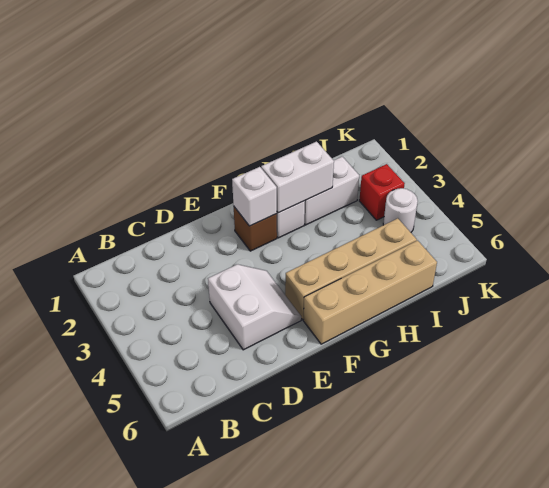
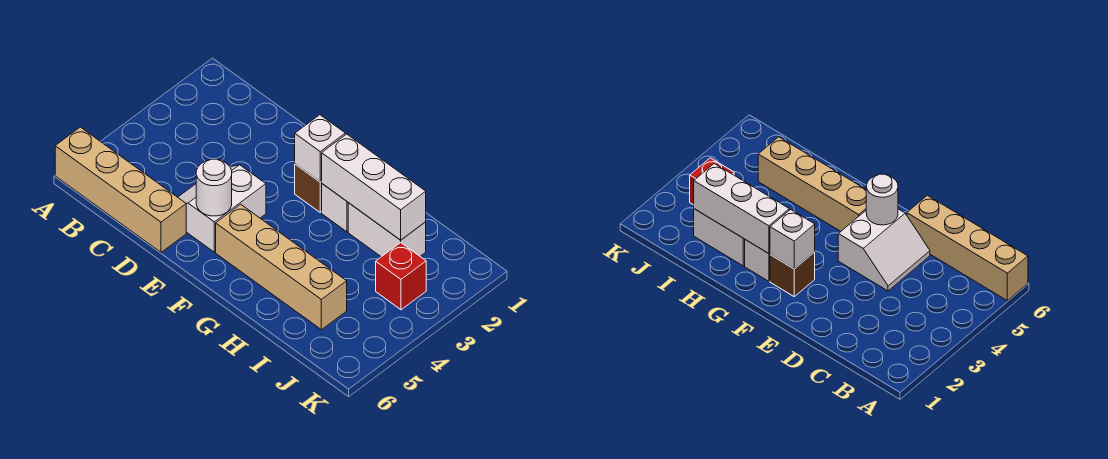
white slope D4:E5 level 1 top D -> white slope D4:E5 level 1 top E
tan brick F6:I6 level 1 -> tan brick A6:D6 level 1
white brick G2:H2 level 2 -> white brick G2:I2 level 2
white round brick J4 level 1 -> white round brick E5 level 2

